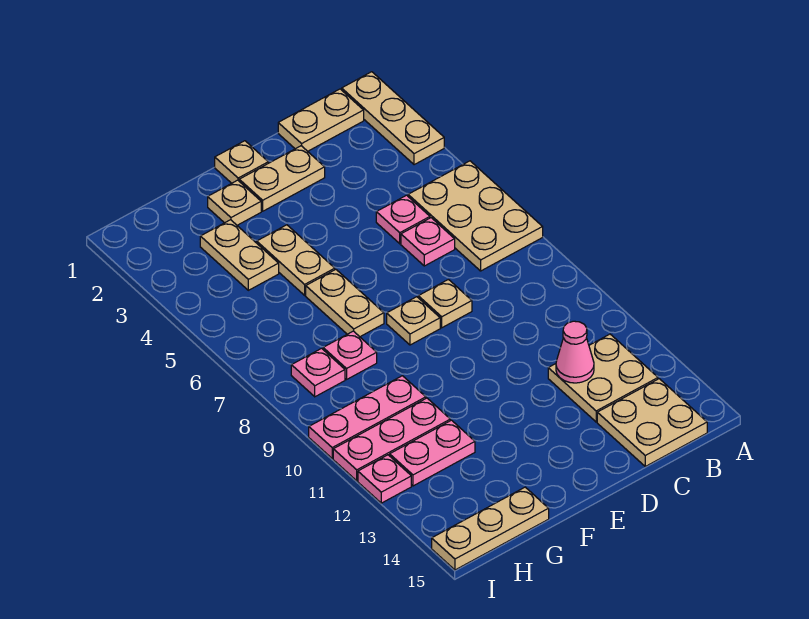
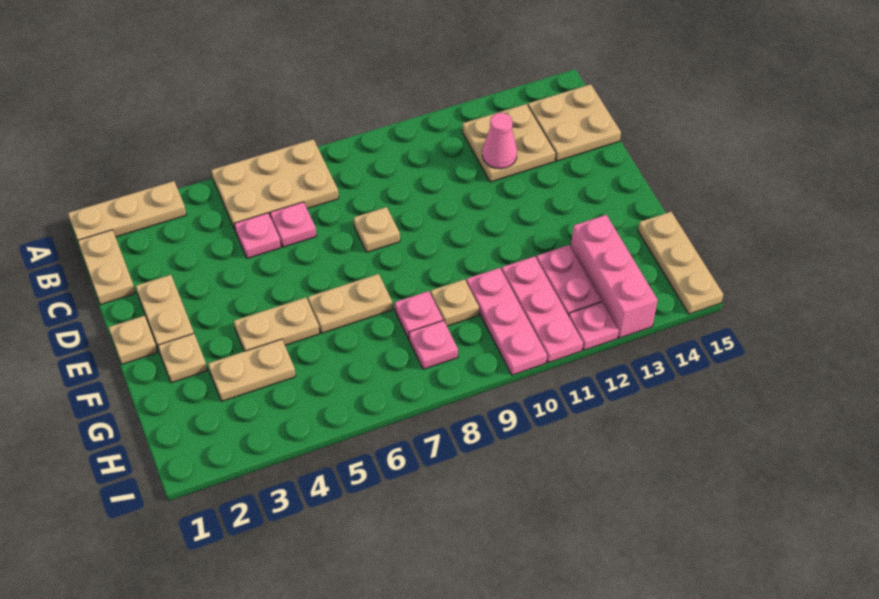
tan plate E8 level 1 -> tan plate G9 level 1
none -> pink brick G13:I13 level 1

